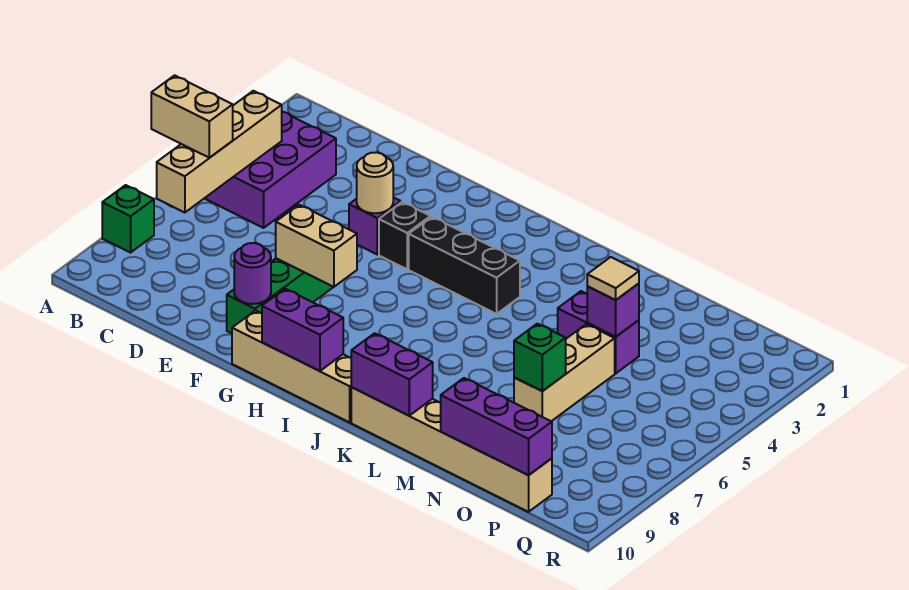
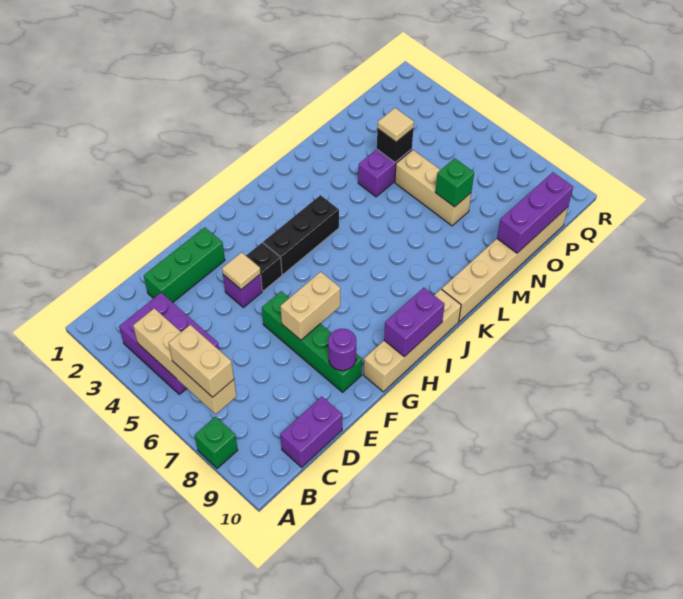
tan brick A6:B6 level 3 -> tan brick B6:B7 level 3
none -> green brick D2:F2 level 1
tan round brick F4 level 2 -> tan tile F4 level 2
purple brick K10:L10 level 2 -> purple brick C10:D10 level 1
purple brick N4 level 2 -> black brick N4 level 2

